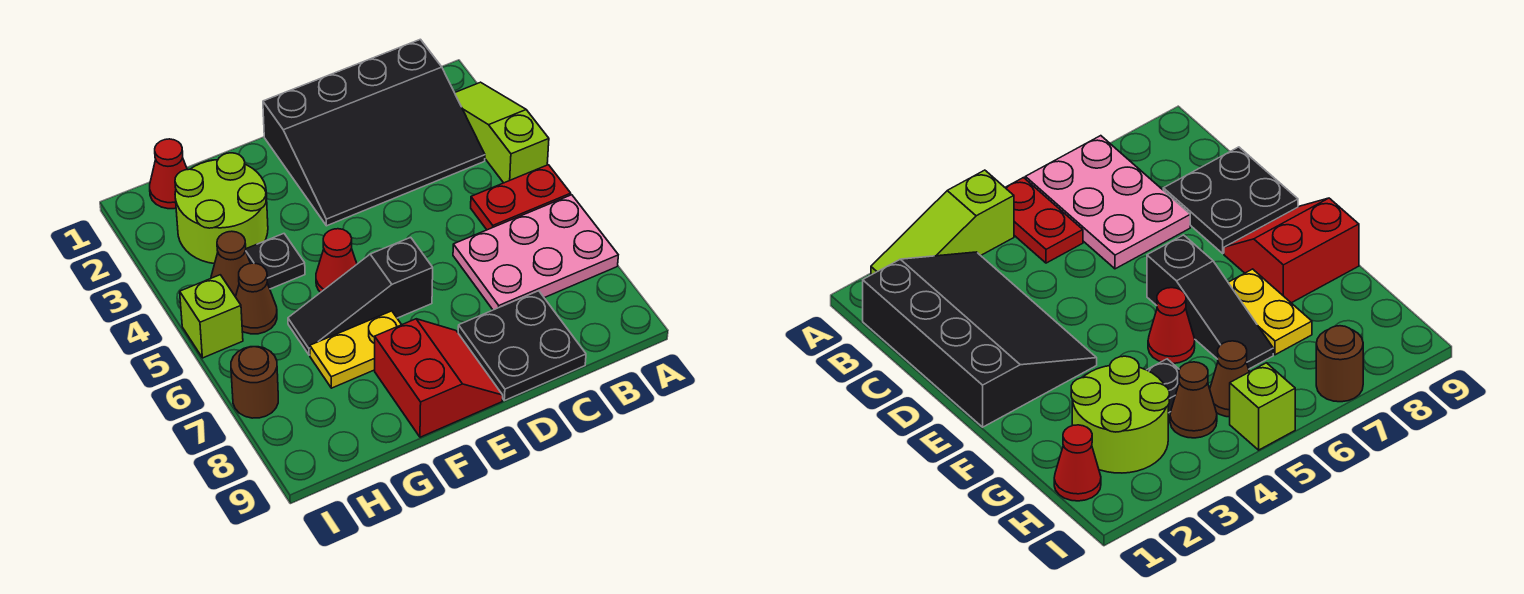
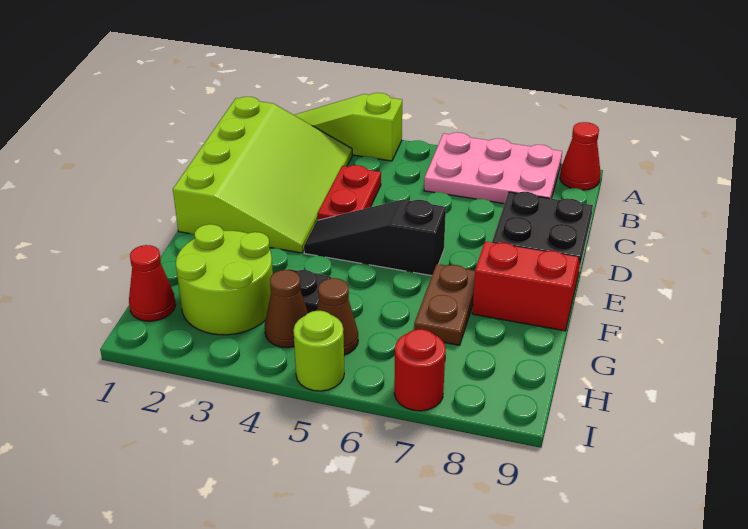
red plate A5:B5 level 1 -> red plate C4:D4 level 1
pink plate A6:C7 level 1 -> pink plate A6:B8 level 1
black slope B1:E3 level 1 top 1 -> lime slope B1:E3 level 1 top 1
black slope E6:G6 level 1 top E -> black slope E4:E6 level 1 top 6
red cone F5 level 1 -> red cone A9 level 1
yellow plate F7:G7 level 1 -> brown plate F7:G7 level 1
lime brick I5 level 1 -> lime round brick I5 level 1
brown round brick I7 level 1 -> red round brick I7 level 1

